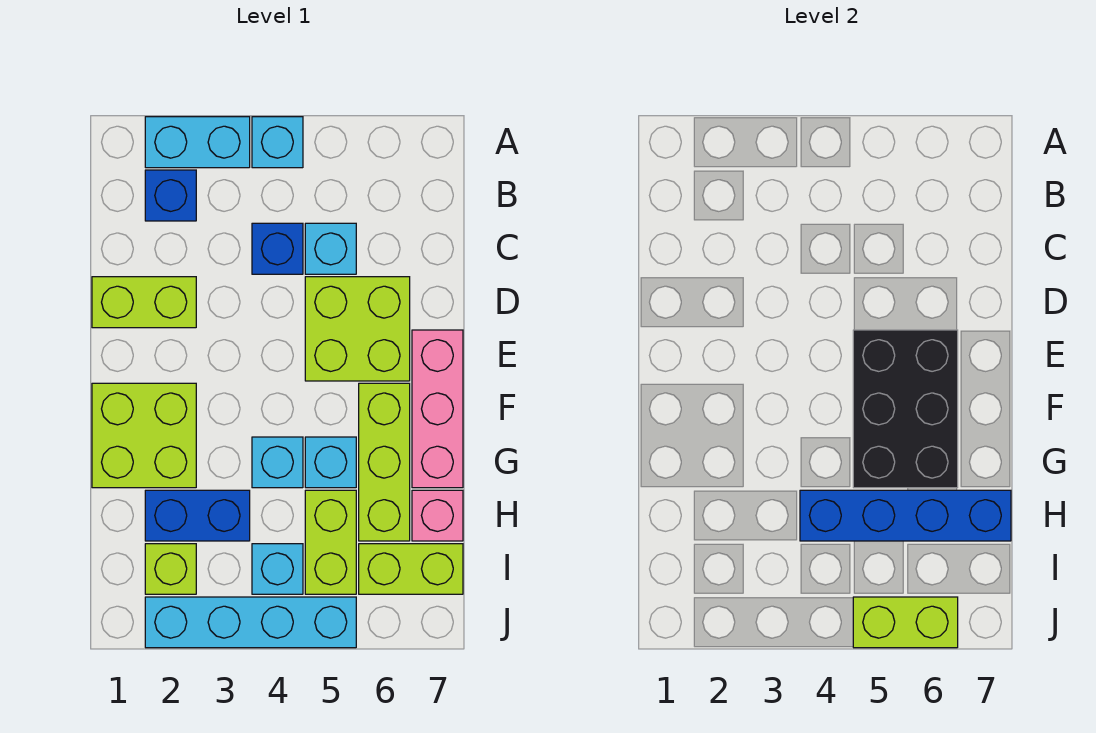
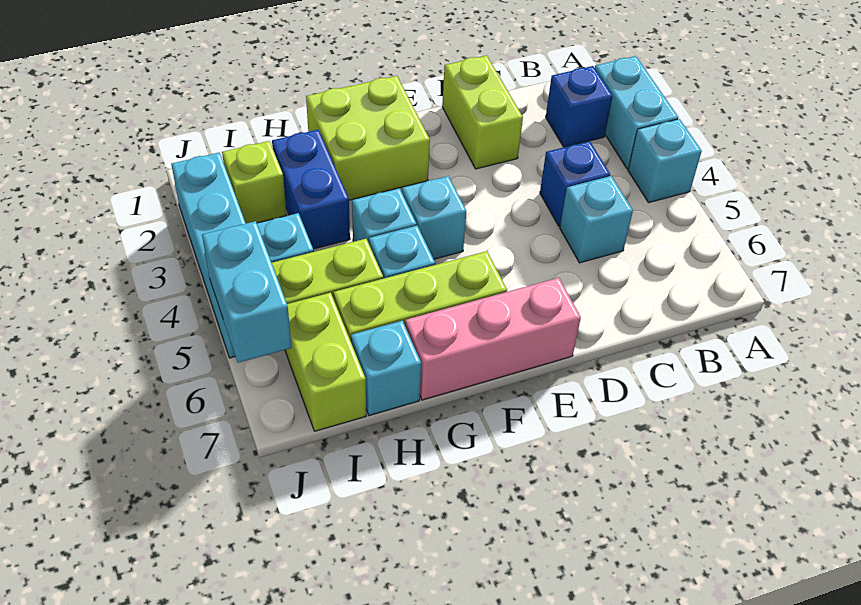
lime brick D5:E6 level 1 -> none
black brick E5:G6 level 2 -> none
none -> cyan brick F4 level 1
blue brick H4:H7 level 2 -> none
pink brick H7 level 1 -> cyan brick H7 level 1
lime brick J5:J6 level 2 -> cyan brick J5:J6 level 2

